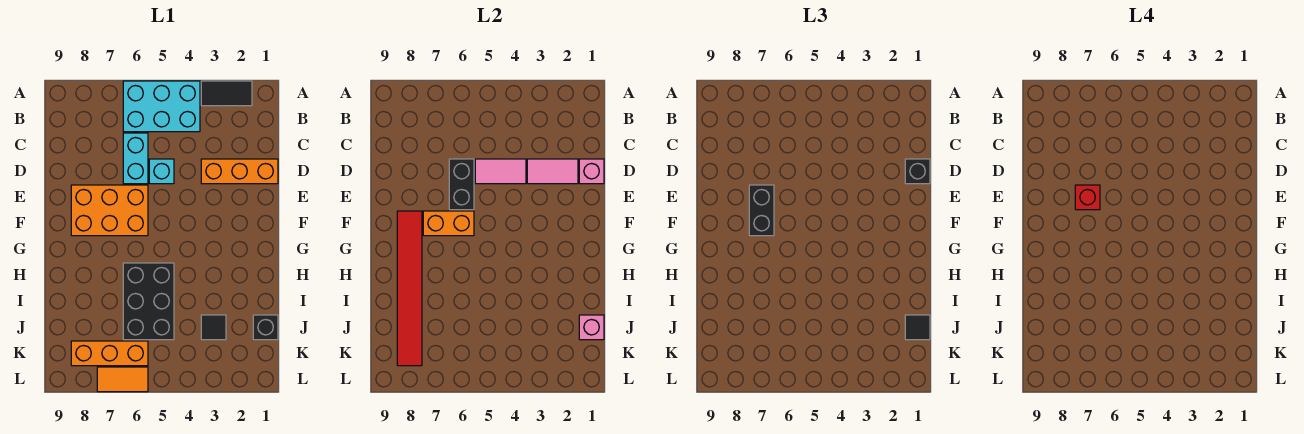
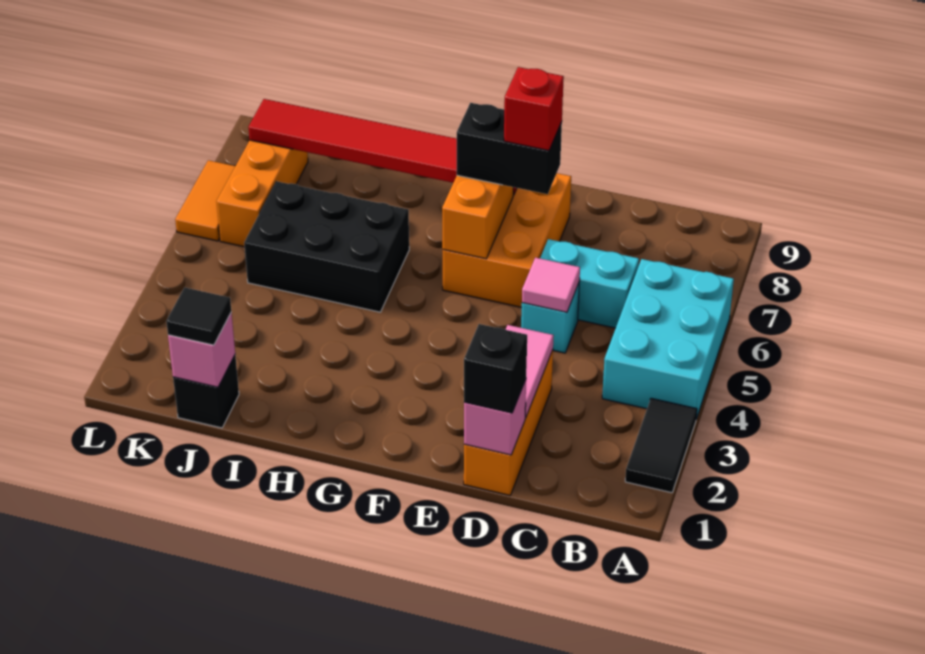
pink tile D4:D5 level 2 -> pink tile D5 level 2
black brick D6:E6 level 2 -> none
black tile J3 level 1 -> none

